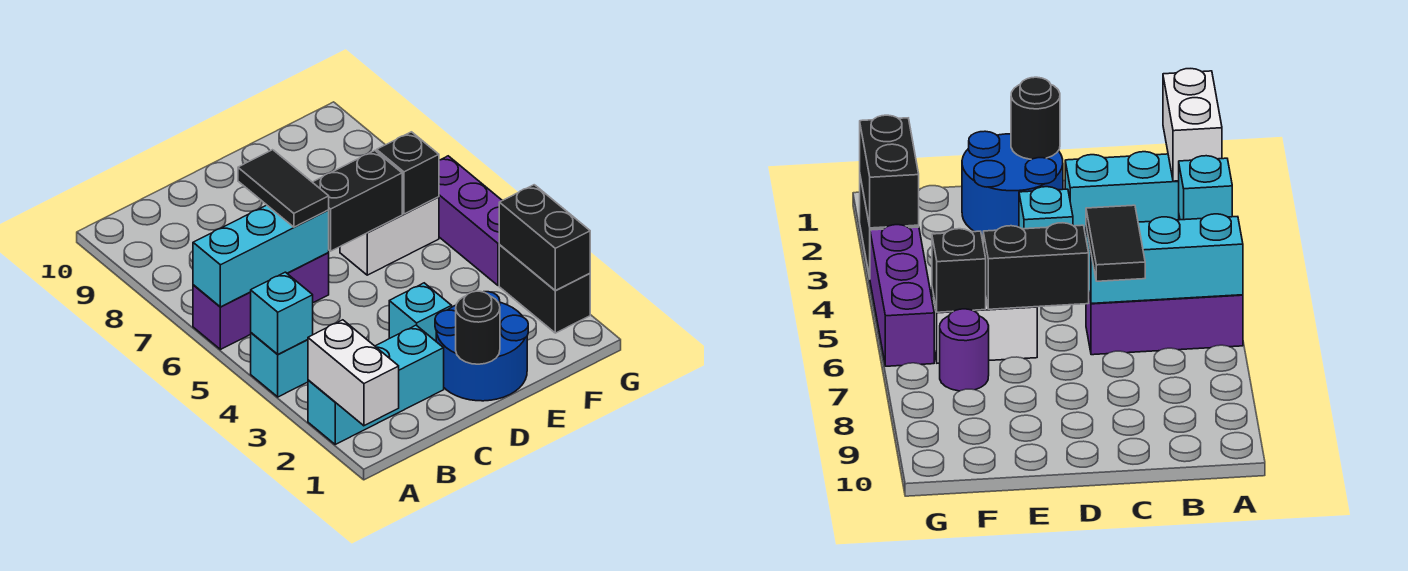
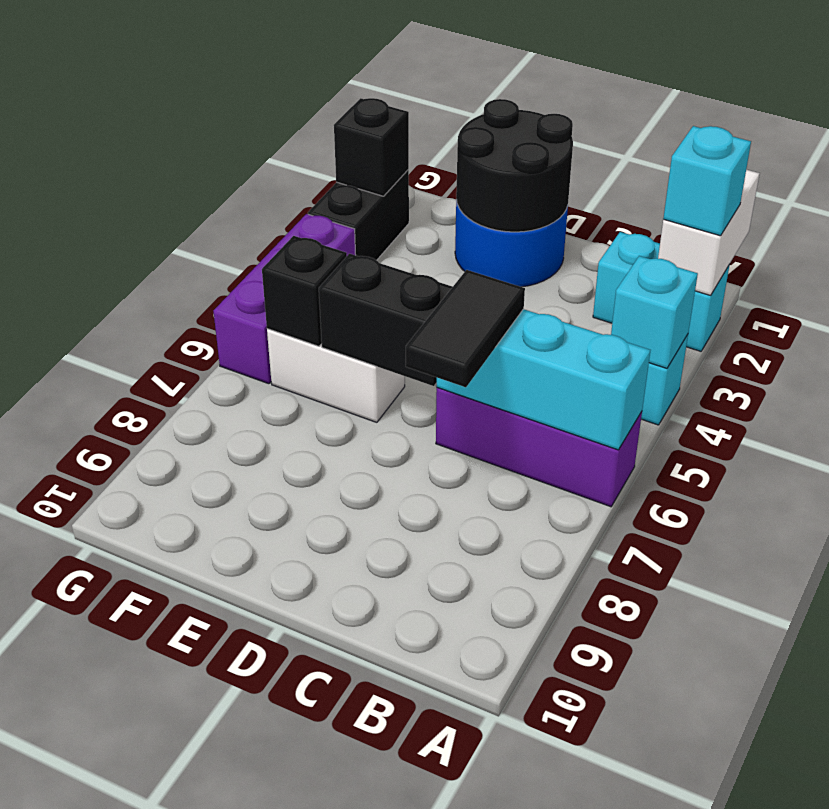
cyan brick A2:C2 level 1 -> cyan brick A2:B2 level 1
black round brick D1 level 2 -> black round brick D1:E2 level 2
cyan brick D3 level 1 -> cyan brick A2 level 3
purple round brick F7 level 1 -> none
black brick G2:G3 level 2 -> black brick G2 level 2

